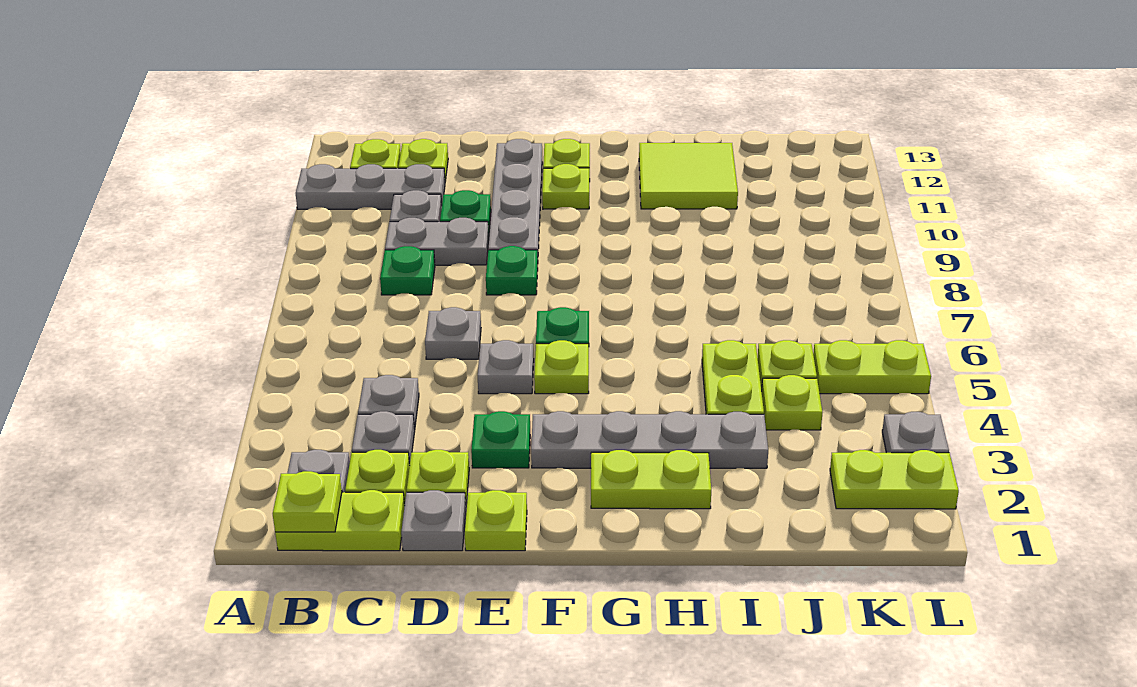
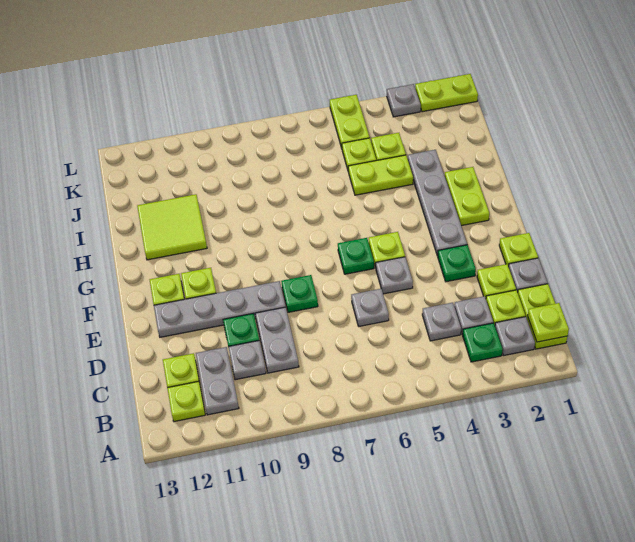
grey plate A11:C11 level 1 -> grey plate B11:C11 level 1
green plate C8 level 1 -> green plate B3 level 1
lime plate K2:L2 level 1 -> lime plate L1:L2 level 1

